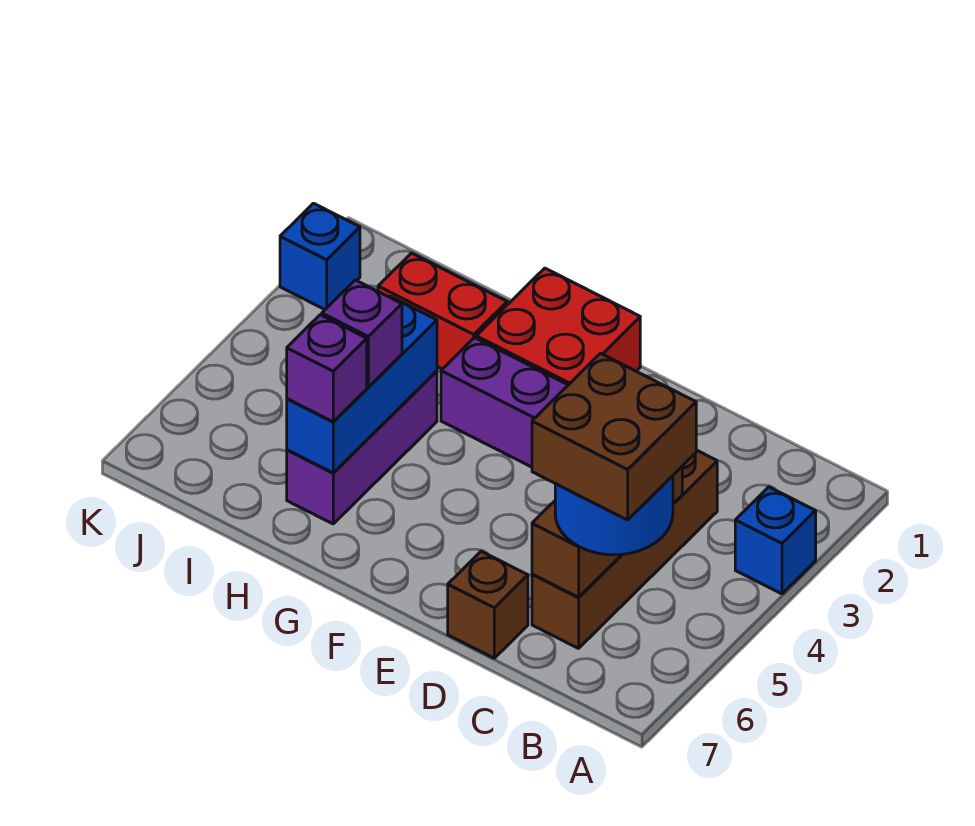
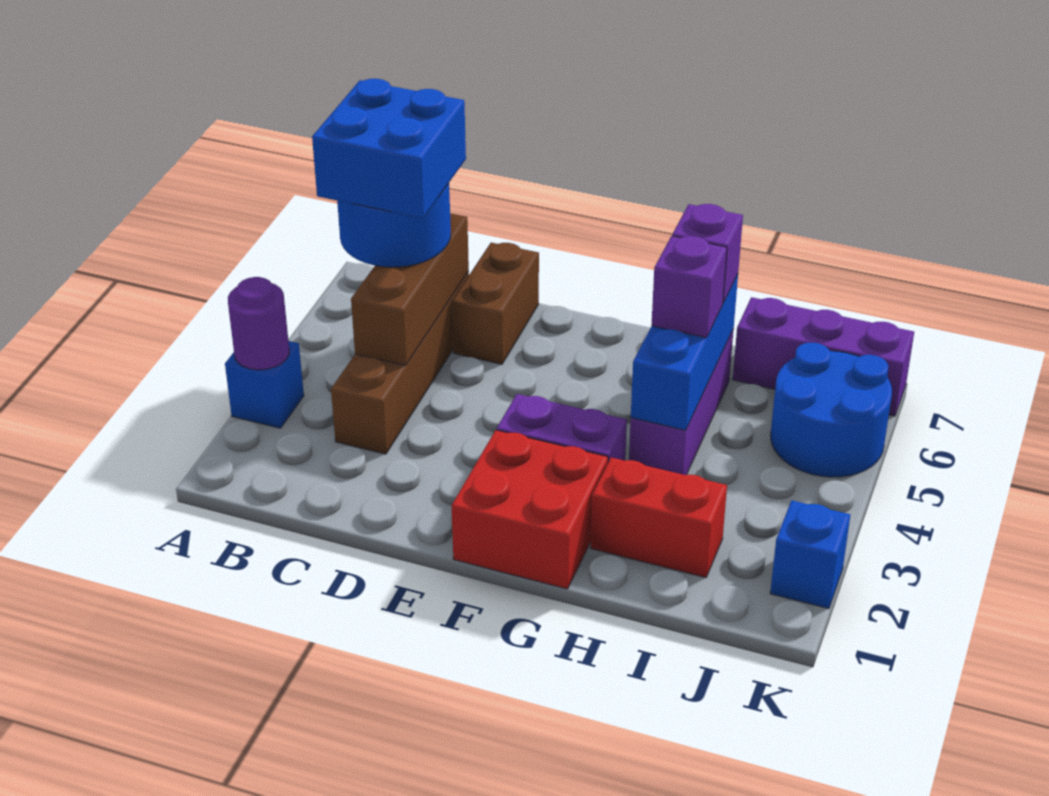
none -> purple round brick A3 level 2
brown brick B5:C6 level 4 -> blue brick B5:C6 level 4
brown brick D7 level 1 -> brown brick D6:D7 level 1
none -> purple brick I7:K7 level 1
none -> blue round brick J5:K6 level 1

